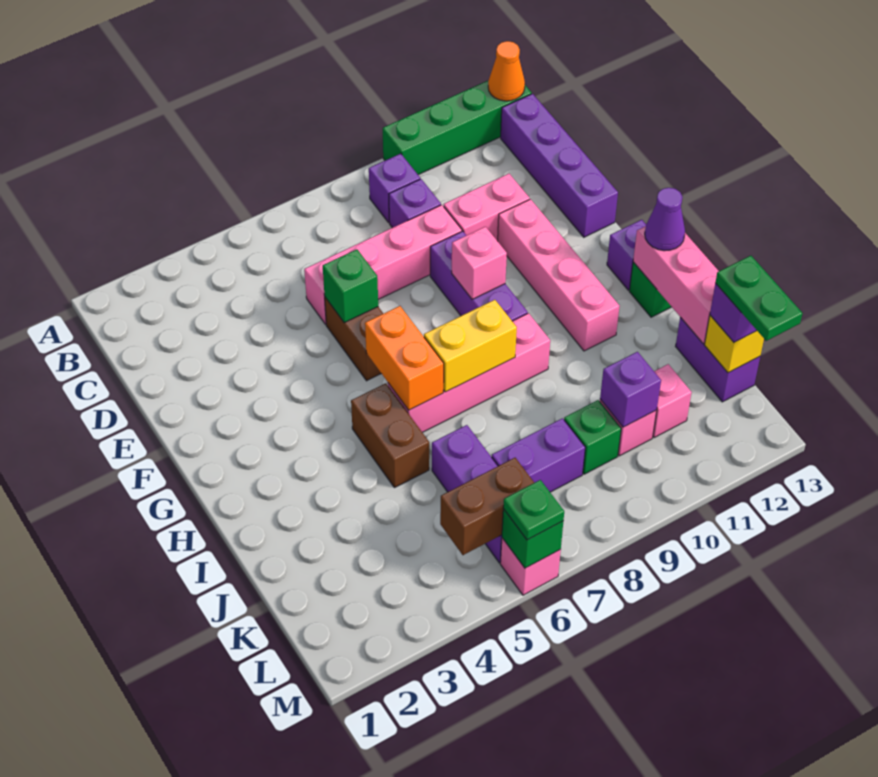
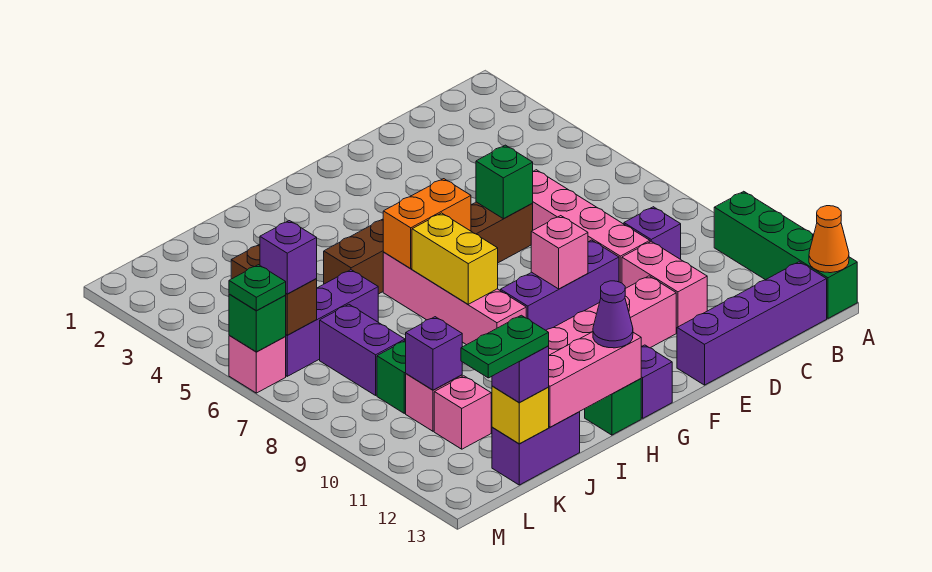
purple brick B9 level 1 -> purple brick L6 level 3

